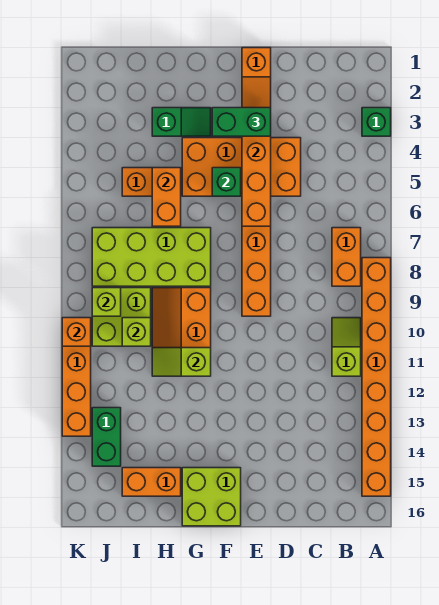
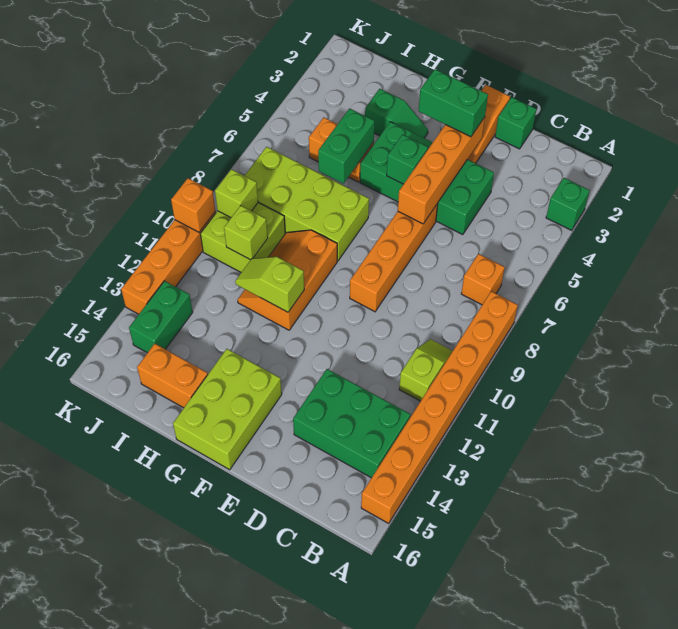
orange brick B7:B8 level 1 -> orange brick B7 level 1
none -> green brick B13:D14 level 1
none -> green brick D1 level 1
orange brick D4:G5 level 1 -> green brick D4:G5 level 1
lime brick F15:G16 level 1 -> lime brick F14:G16 level 1
orange brick H5:H6 level 2 -> green brick H5:H6 level 2

